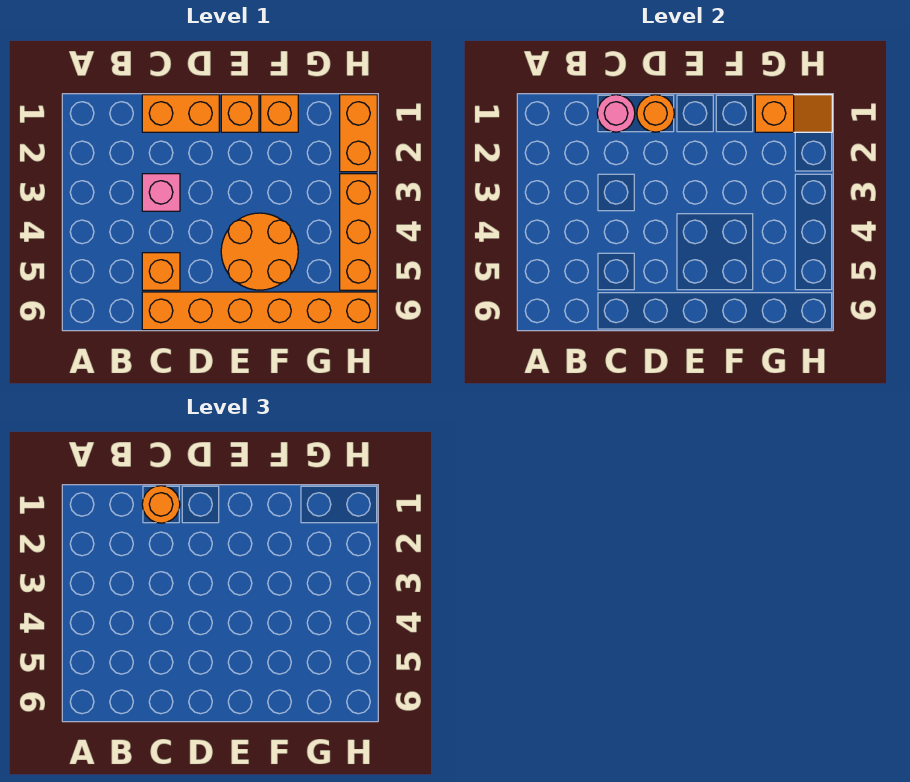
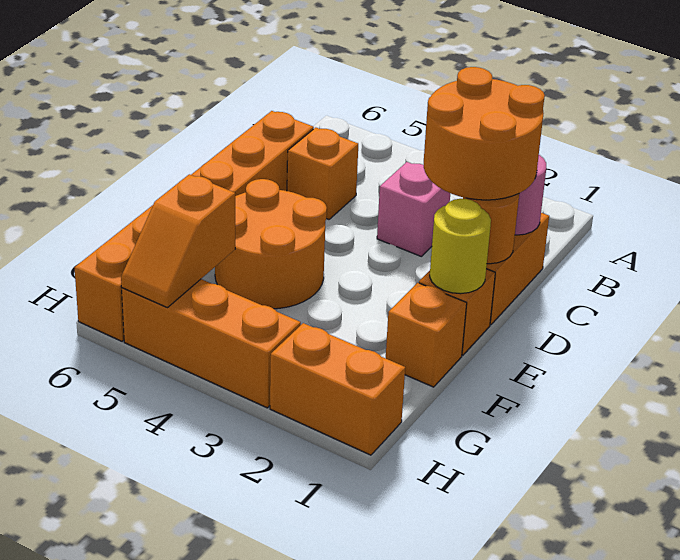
orange round brick C1 level 3 -> orange round brick C1:D2 level 3
none -> yellow round brick E1 level 2
orange slope G1:H1 level 2 top G -> orange slope G5:H5 level 2 top G

